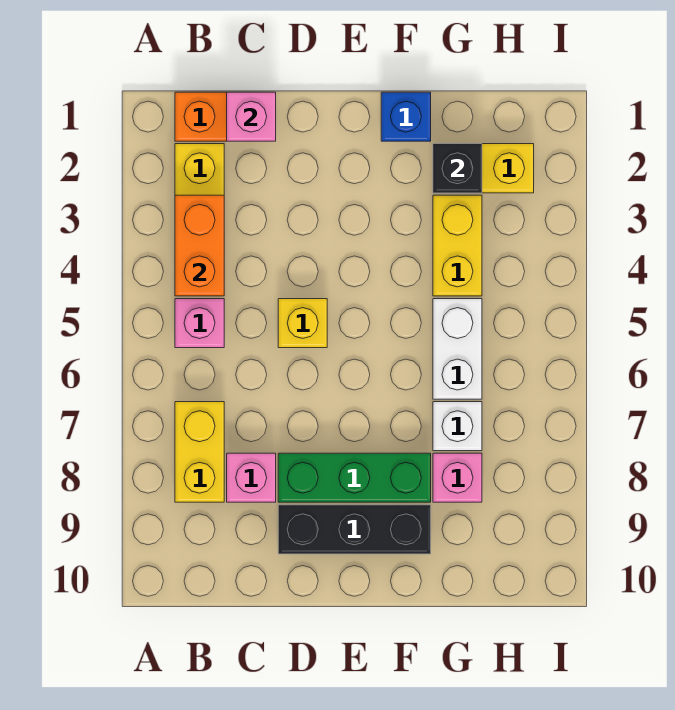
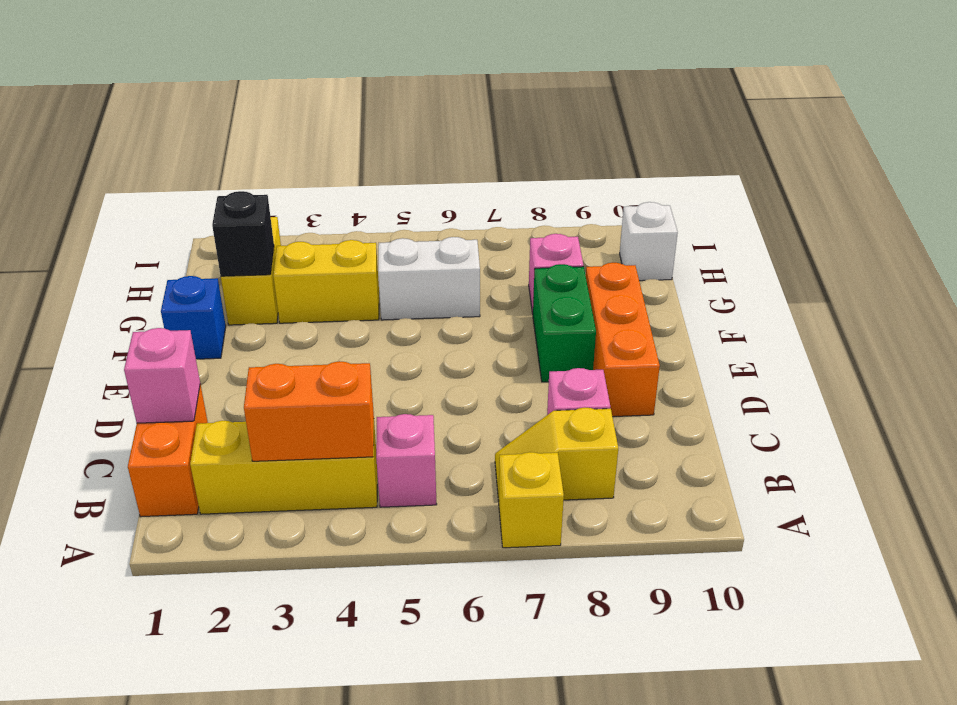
yellow brick B7:B8 level 1 -> yellow slope B7:B8 level 1 top 8
yellow brick D5 level 1 -> yellow brick A7 level 1
green brick D8:F8 level 1 -> green brick E8:F8 level 1
black brick D9:F9 level 1 -> orange brick D9:F9 level 1
white brick G7 level 1 -> white brick H10 level 1

